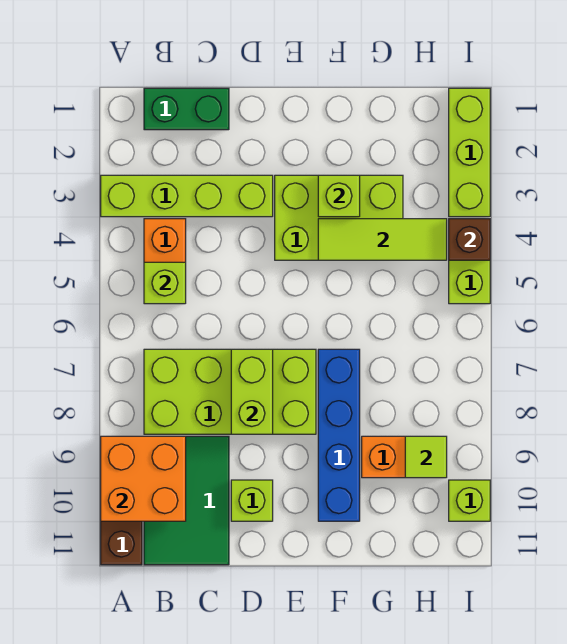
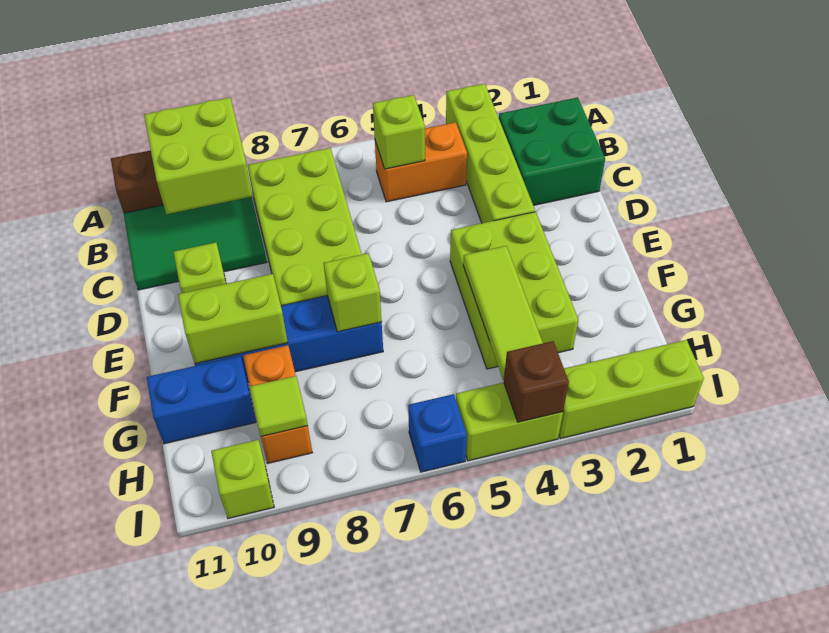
orange brick A9:B10 level 2 -> lime brick A9:B10 level 2
green brick B1:C1 level 1 -> green brick B1:C2 level 1
lime brick D7:D8 level 2 -> lime brick F9:F10 level 2
lime brick F3 level 2 -> lime brick F7 level 2
none -> blue brick G10:G11 level 1
none -> blue brick I6 level 1

